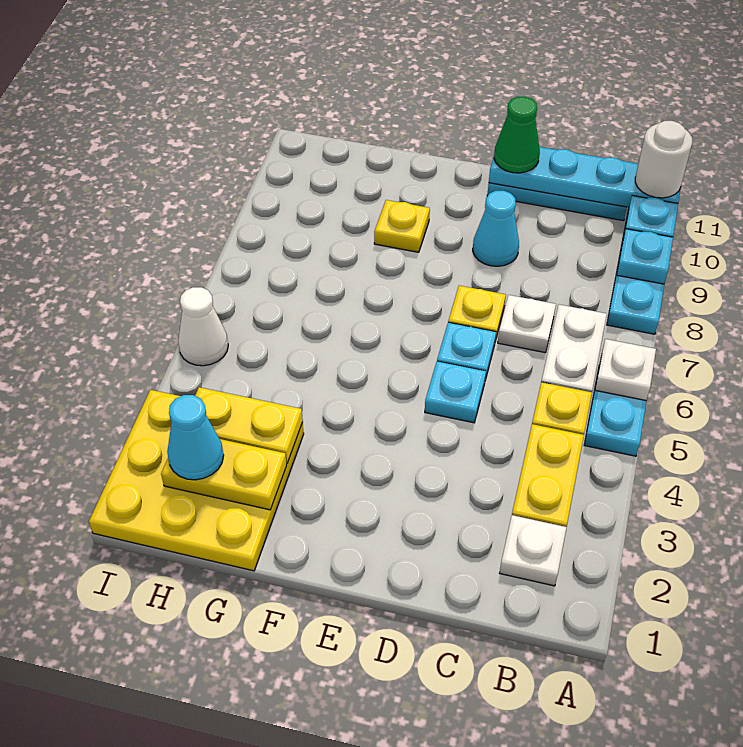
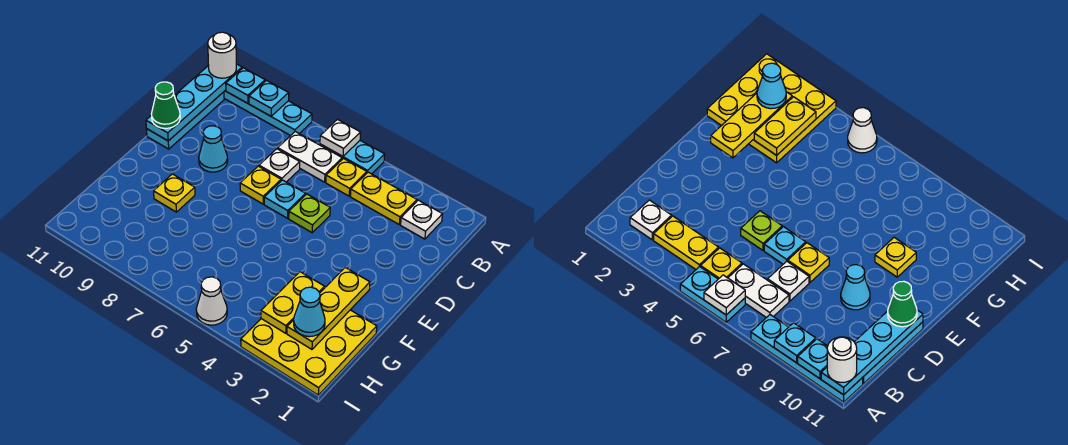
cyan plate D5 level 1 -> lime plate D5 level 1
yellow plate G2:H2 level 2 -> yellow plate F2:H2 level 2

